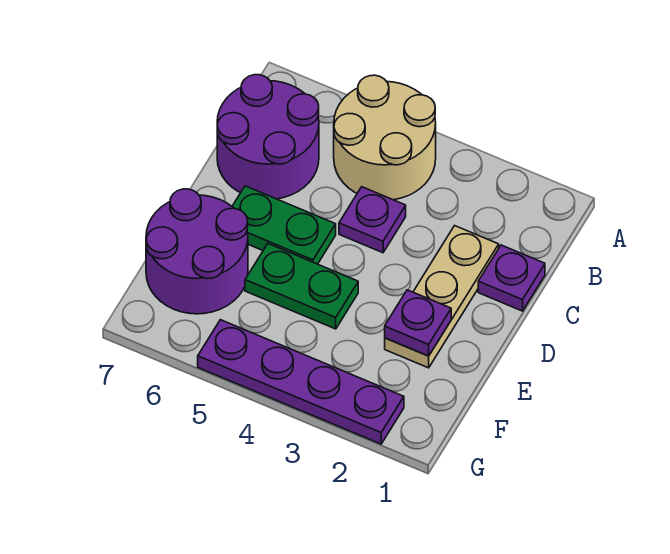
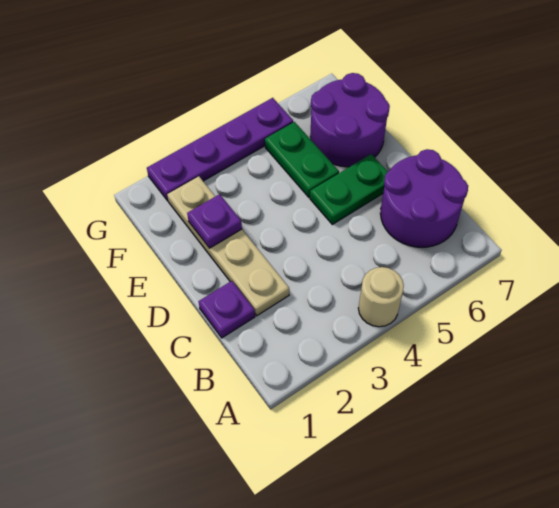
tan round brick A4:B5 level 1 -> tan round brick A4 level 1
tan plate C2:E2 level 1 -> tan plate C2:F2 level 1
purple plate C4 level 1 -> none
green plate E4:E5 level 1 -> green plate E5:F5 level 1

